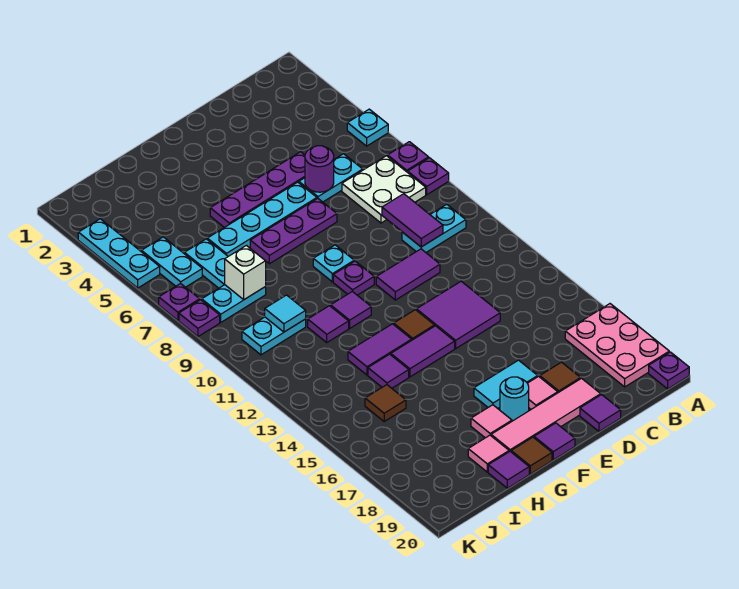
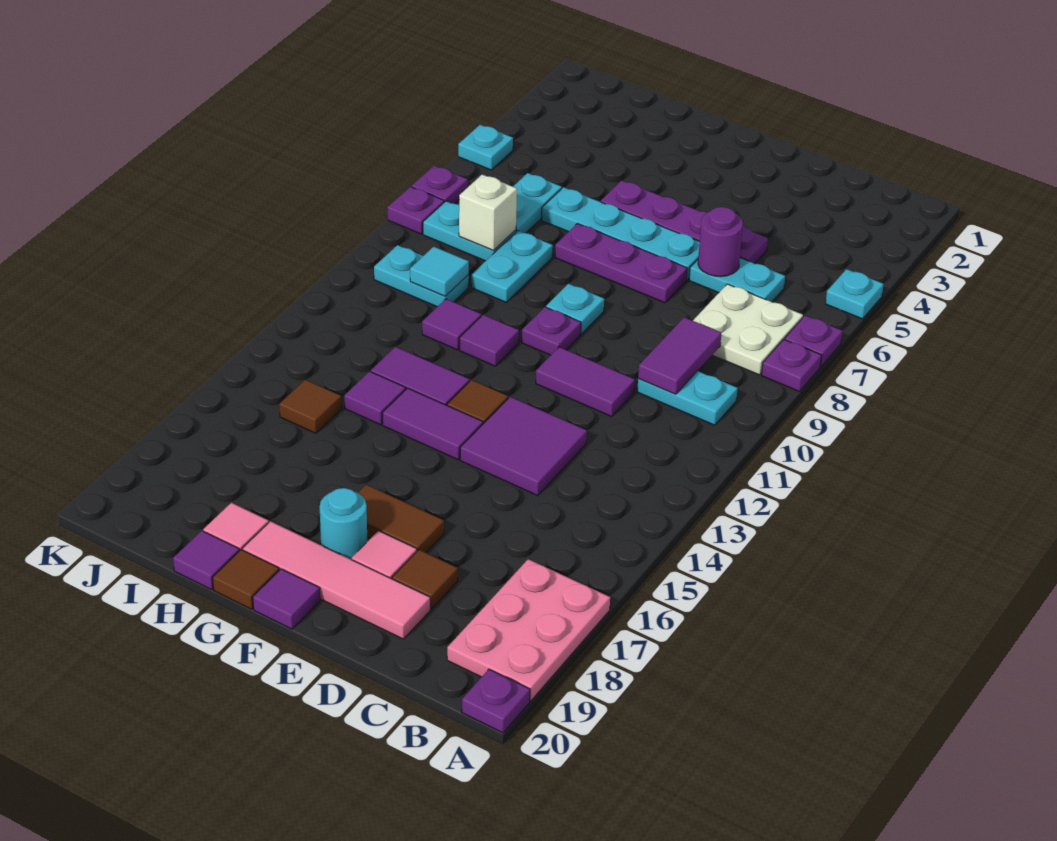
purple tile D20 level 1 -> none
cyan tile E17:F17 level 1 -> brown tile E17:F17 level 1
pink tile G18 level 1 -> none
cyan plate J5:J6 level 1 -> cyan plate H8:H9 level 1
cyan plate K3:K5 level 1 -> cyan plate K5 level 1

